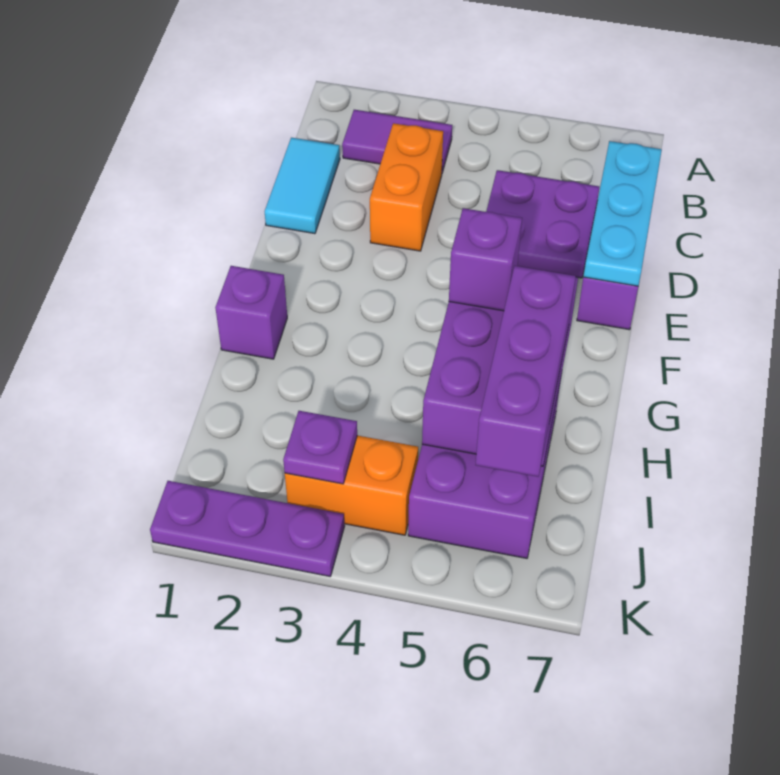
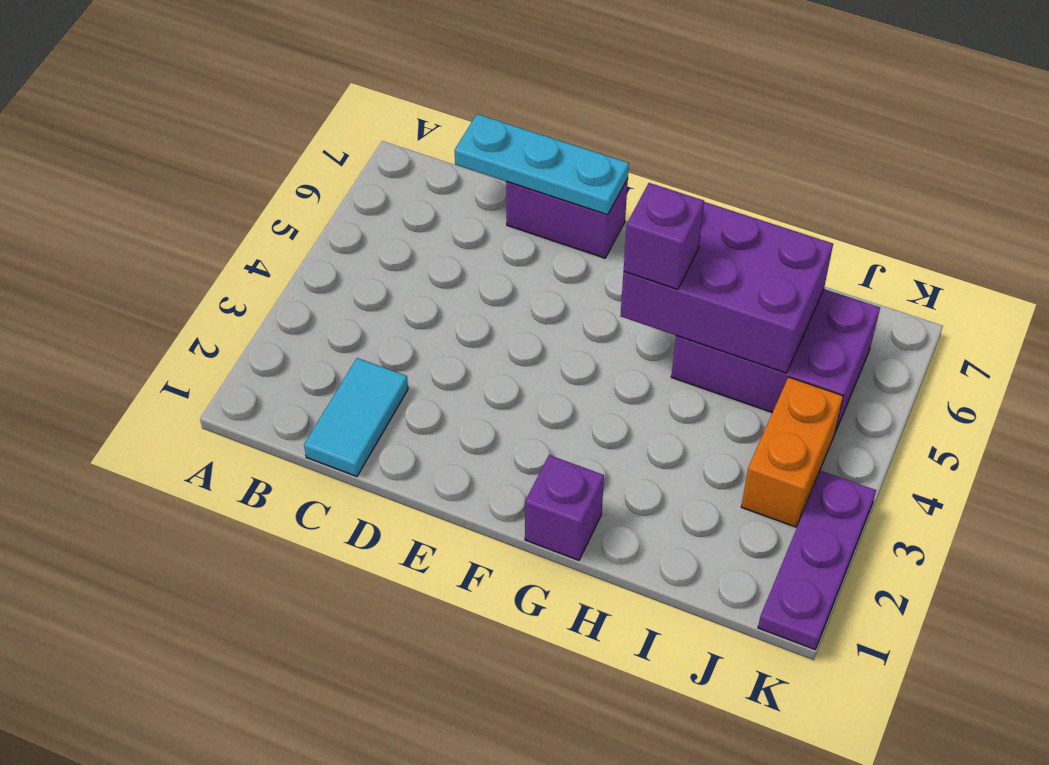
purple tile B2:B3 level 1 -> none
cyan tile C1:D1 level 1 -> cyan tile C1:C2 level 1
orange brick C3:D3 level 1 -> none
purple plate C5:D6 level 1 -> none
purple brick H6:J6 level 3 -> none
purple plate J3 level 2 -> none

